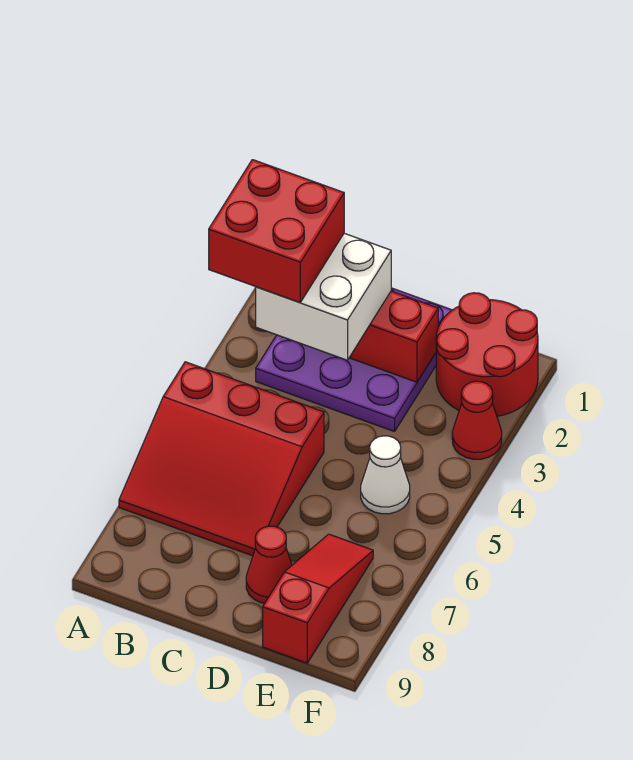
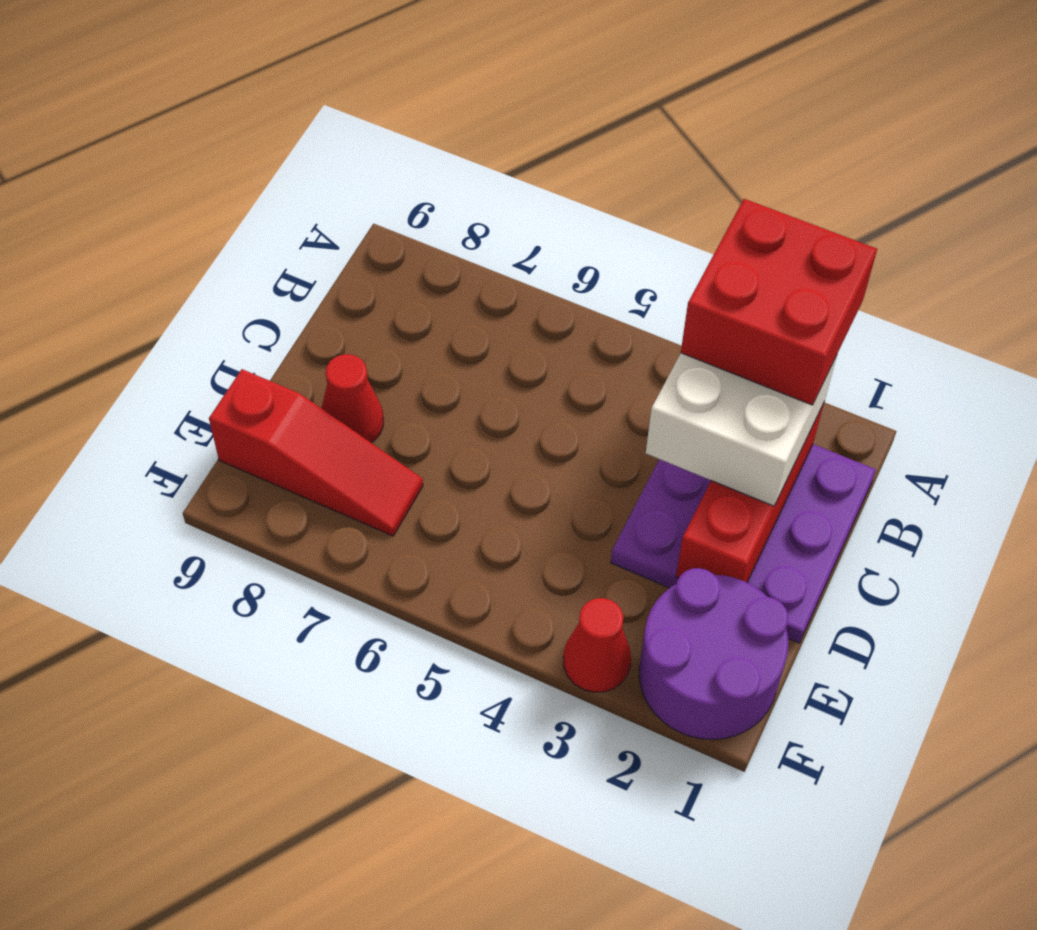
red slope A5:C7 level 1 top 5 -> none
red round brick E1:F2 level 1 -> purple round brick E1:F2 level 1
white cone E5 level 1 -> none

